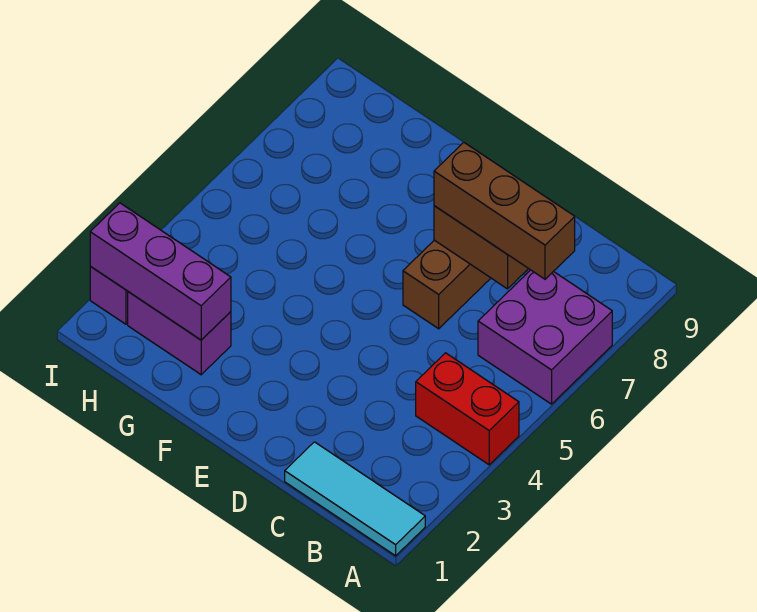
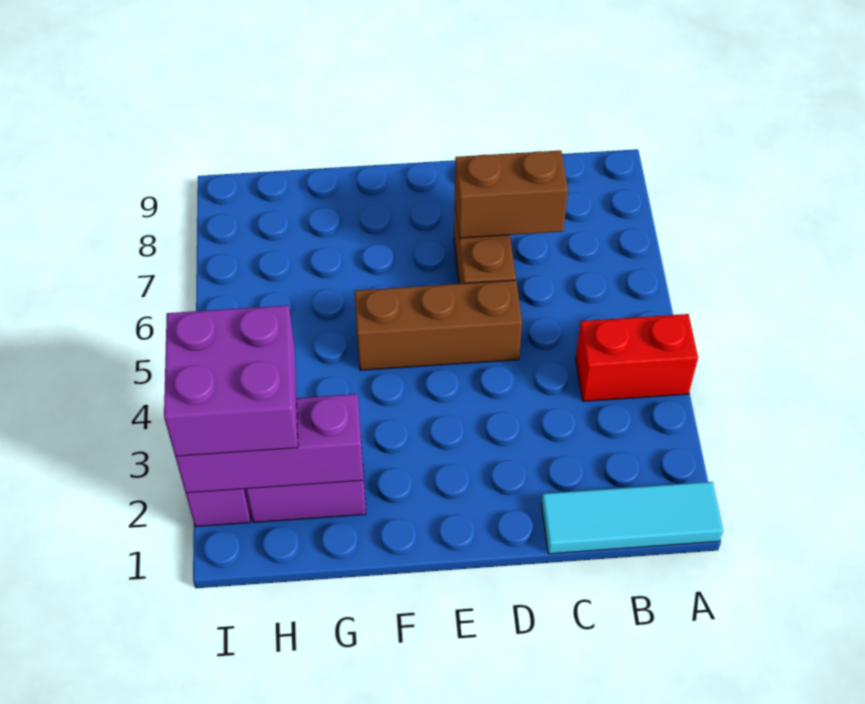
purple brick A6:B7 level 1 -> purple brick H2:I3 level 3
brown brick B7:D7 level 3 -> brown brick D5:F5 level 1

